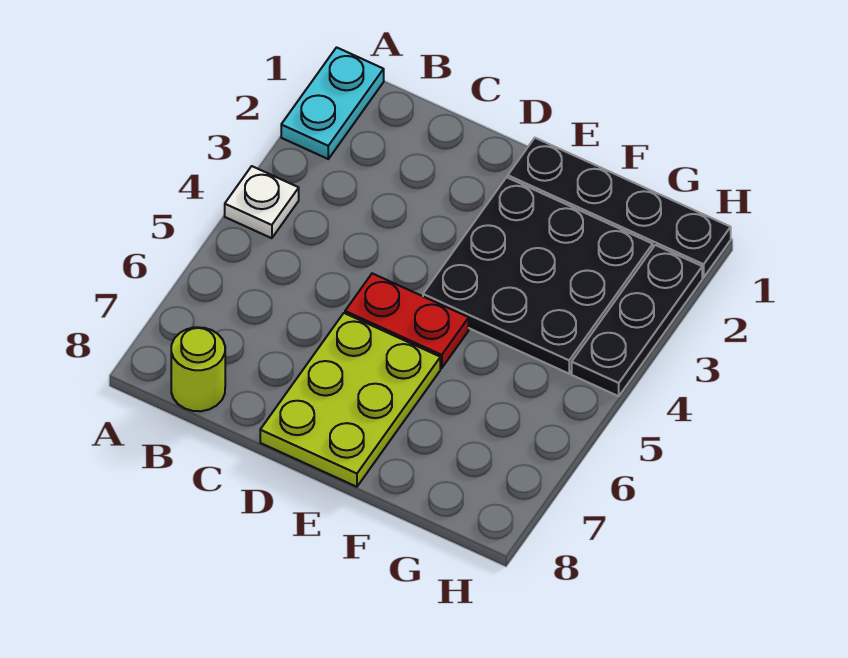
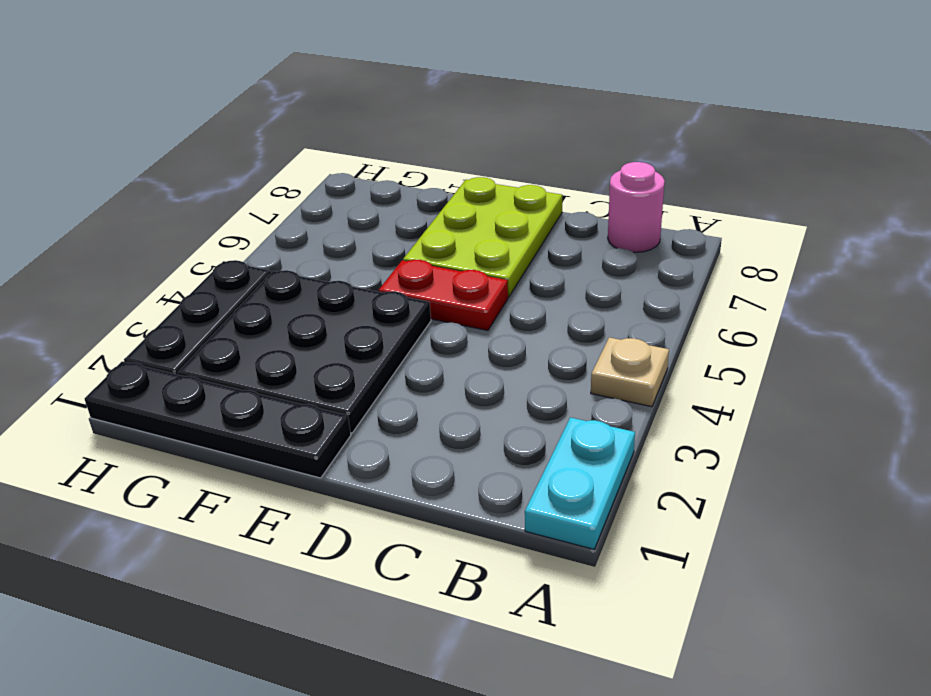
white plate A4 level 1 -> tan plate A4 level 1
lime round brick B8 level 1 -> pink round brick B8 level 1

